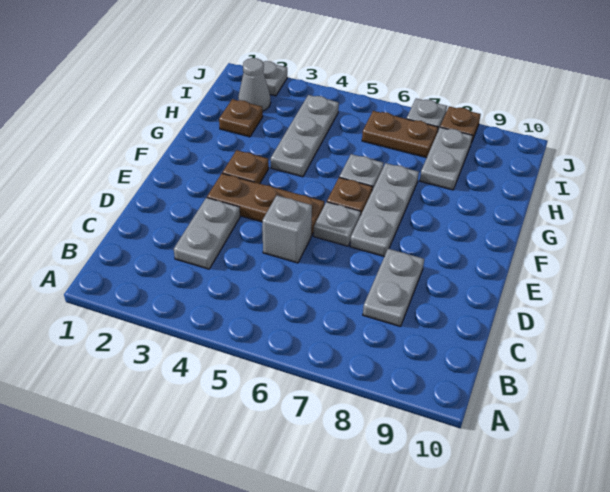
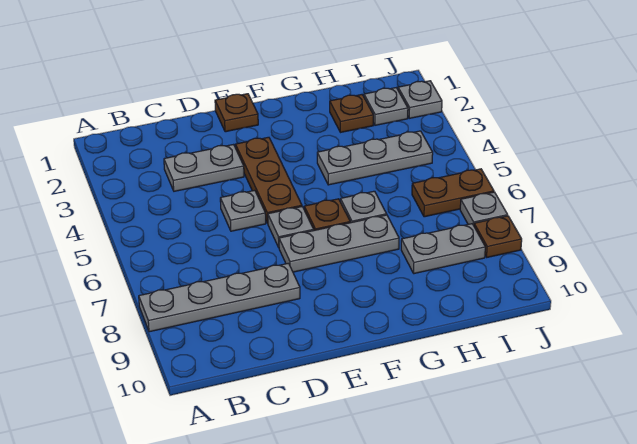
grey plate C8:D8 level 1 -> grey plate A8:D8 level 1
grey brick D5 level 1 -> grey plate D5 level 1
brown plate F3 level 1 -> brown plate E1 level 1
grey cone I2 level 1 -> grey plate I2 level 1
brown plate I6:I7 level 1 -> brown plate I6:J6 level 1

